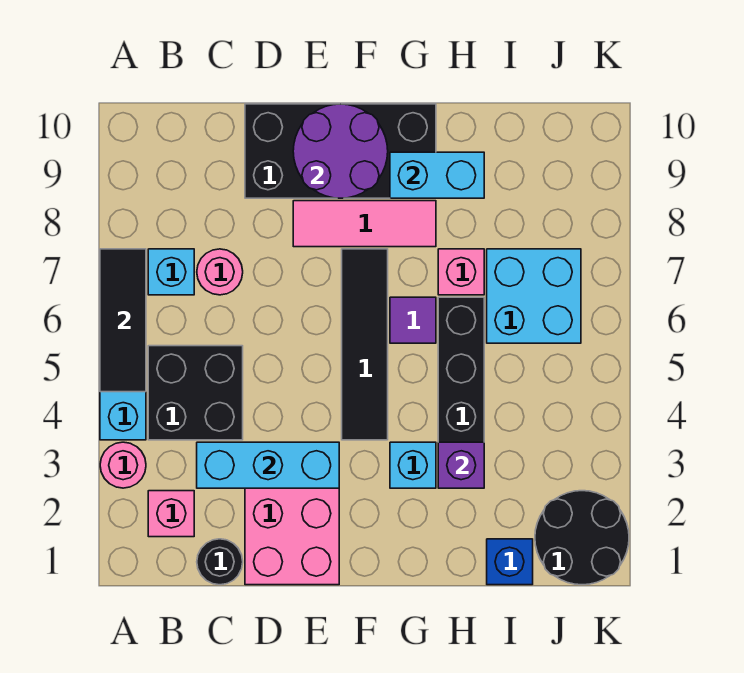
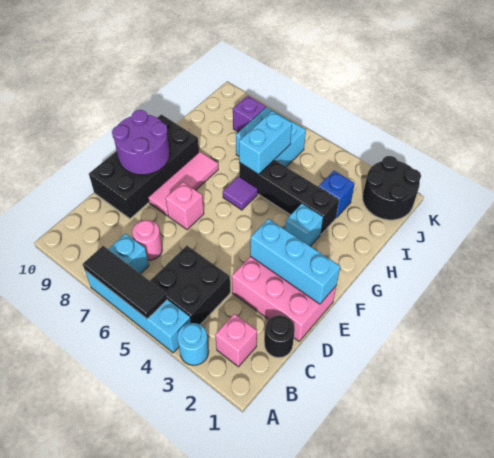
pink round brick A3 level 1 -> cyan round brick A3 level 1
cyan brick C3:E3 level 2 -> cyan brick E1:E3 level 2
black tile F4:F7 level 1 -> none
cyan brick G9:H9 level 2 -> cyan brick H6:I6 level 2
purple brick H3 level 2 -> purple brick J8 level 1
pink brick H7 level 1 -> pink brick E7 level 1
blue brick I1 level 1 -> blue brick I3 level 1

